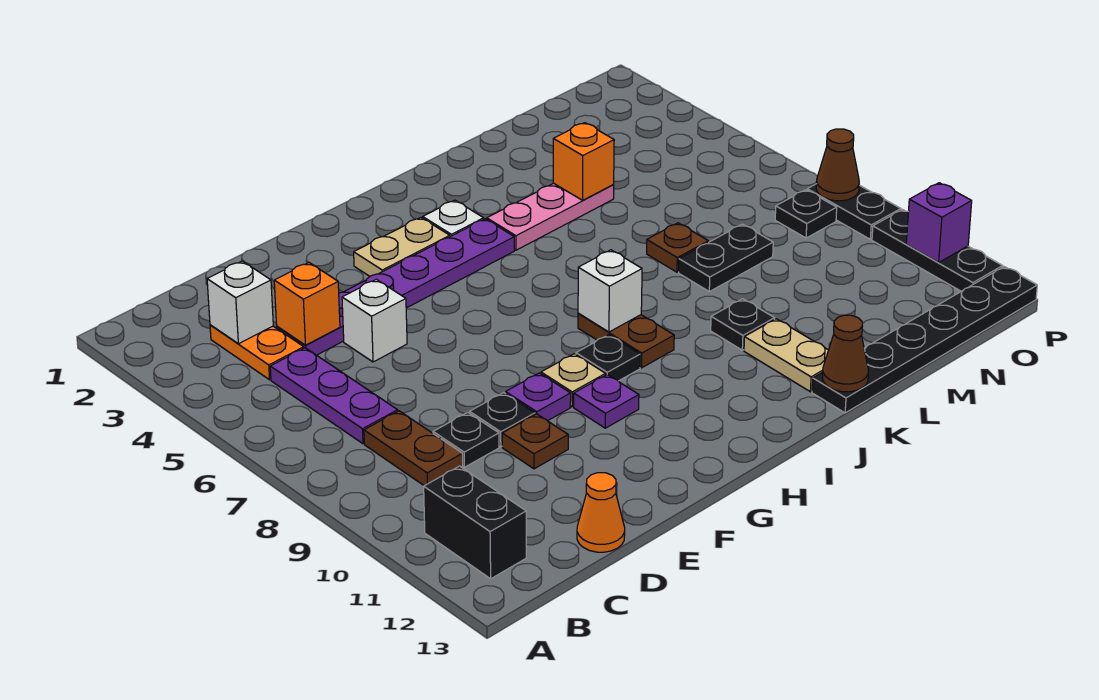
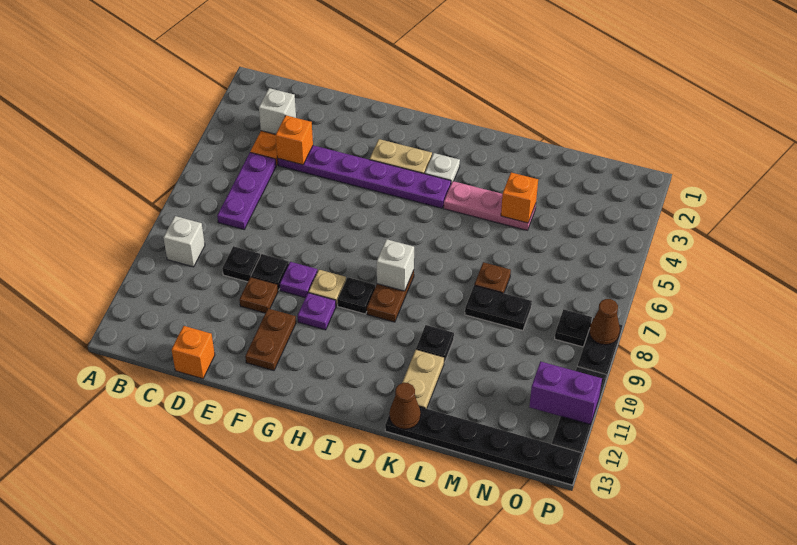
black brick B11:B12 level 1 -> none
brown plate C8:C9 level 1 -> brown plate F11:F12 level 1
orange cone D13 level 1 -> orange brick D13 level 1
white brick E5 level 1 -> white brick B9 level 1
purple brick P11 level 2 -> purple brick O11:P11 level 2

